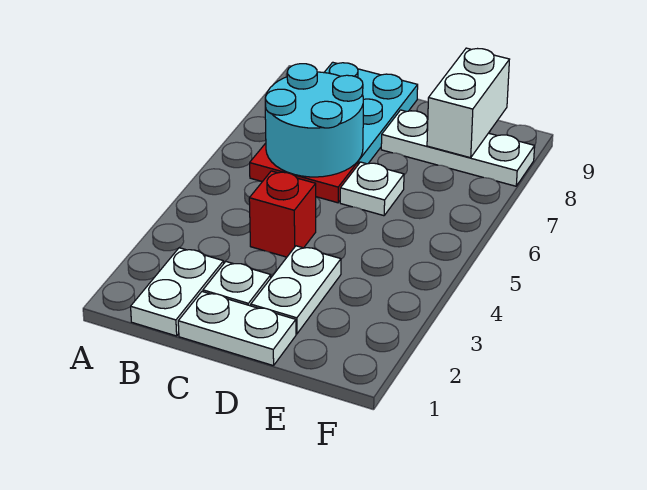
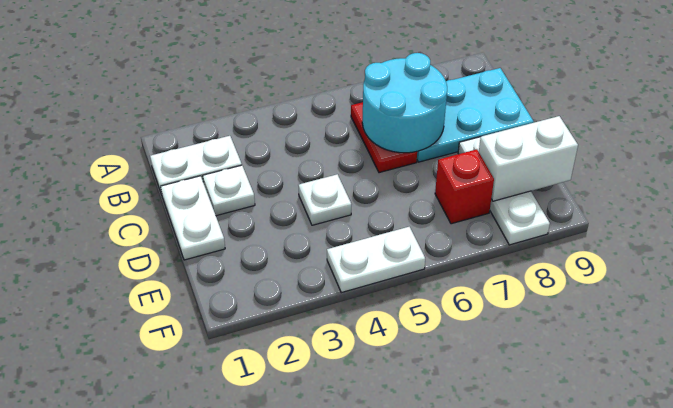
red brick C4 level 1 -> red brick E7 level 1
white plate D2:D3 level 1 -> white plate F4:F5 level 1
white plate D6 level 1 -> white plate D4 level 1

